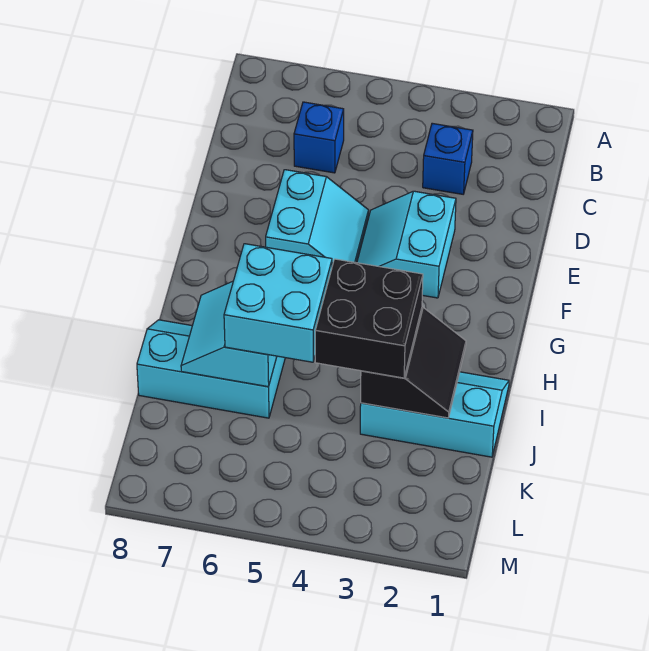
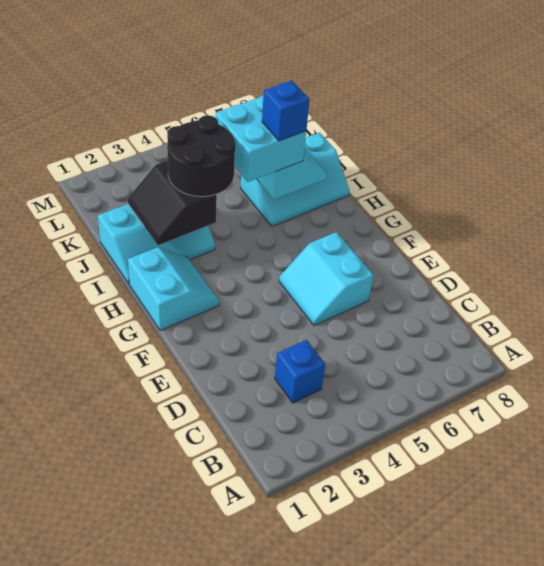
blue brick C6 level 1 -> blue brick I6 level 4
cyan slope E3:F4 level 1 top 3 -> cyan slope G1:H2 level 1 top 1
black brick I3:J4 level 3 -> black round brick I3:J4 level 3

